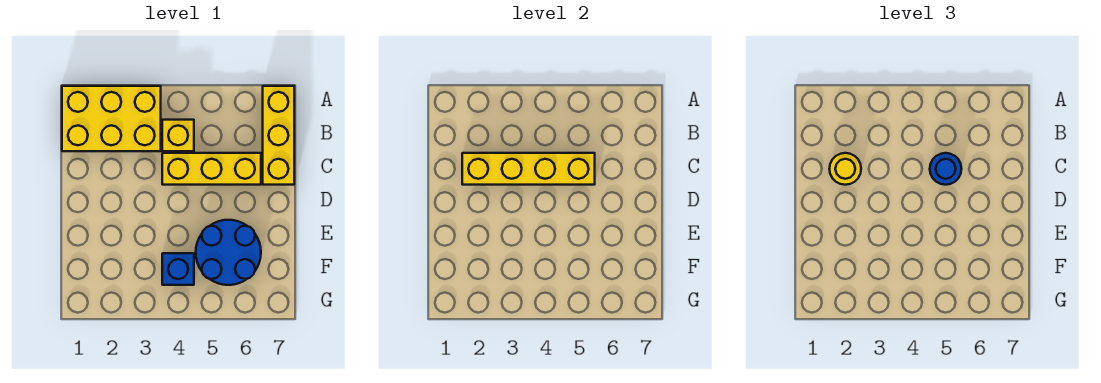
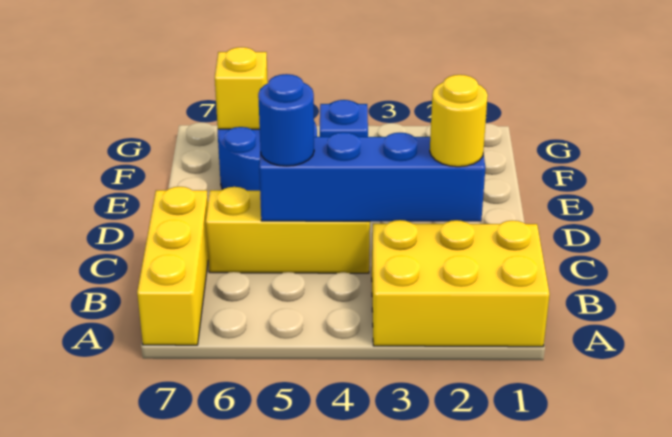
yellow brick B4 level 1 -> yellow brick F6 level 2
yellow brick C2:C5 level 2 -> blue brick C2:C5 level 2

